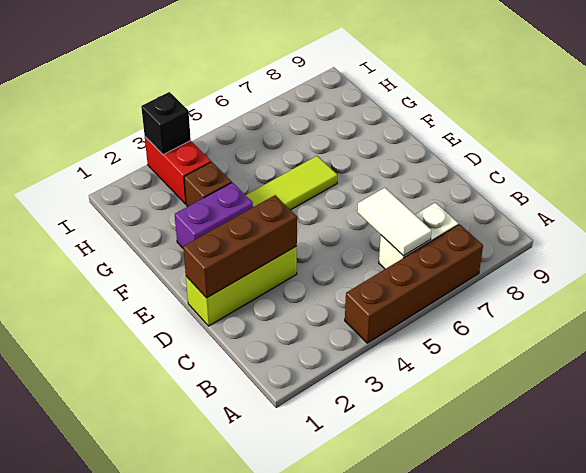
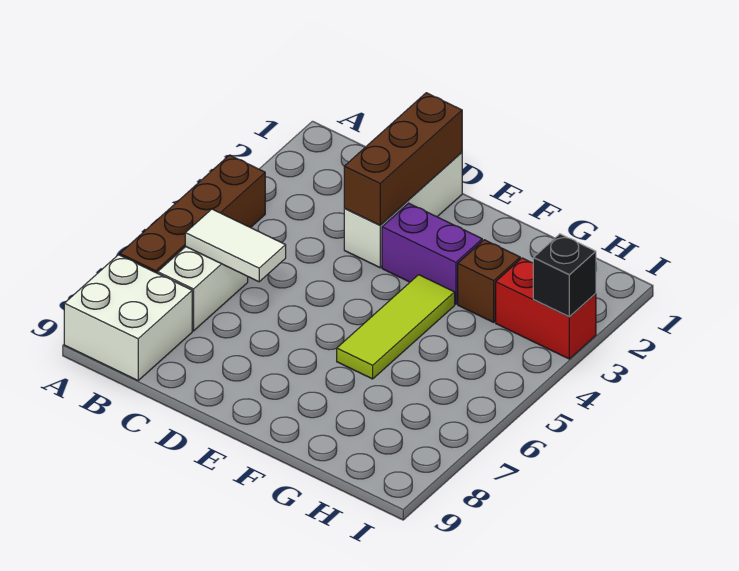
none -> white brick A8:B9 level 1
lime brick D1:D3 level 1 -> white brick D1:D3 level 1
purple brick F2:F3 level 1 -> purple brick E3:F3 level 1

